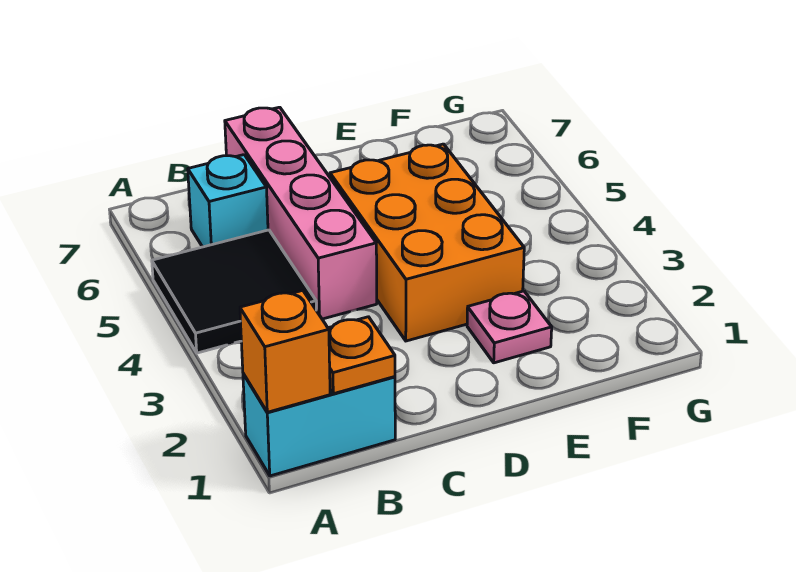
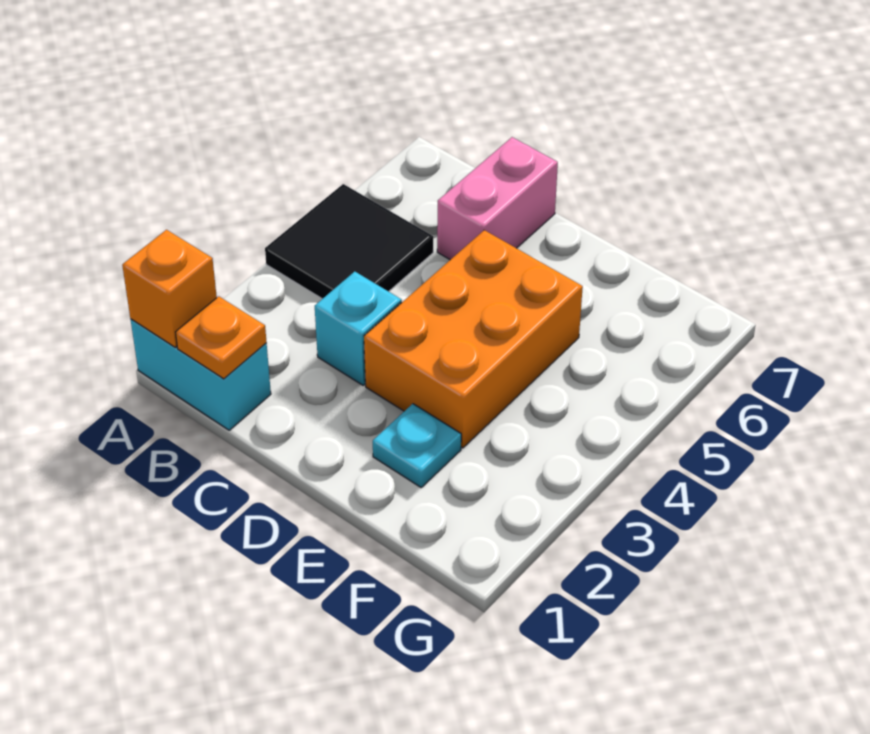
cyan brick B6 level 1 -> cyan brick C3 level 1
pink brick C4:C7 level 1 -> pink brick C6:C7 level 1
pink plate E2 level 1 -> cyan plate E2 level 1

